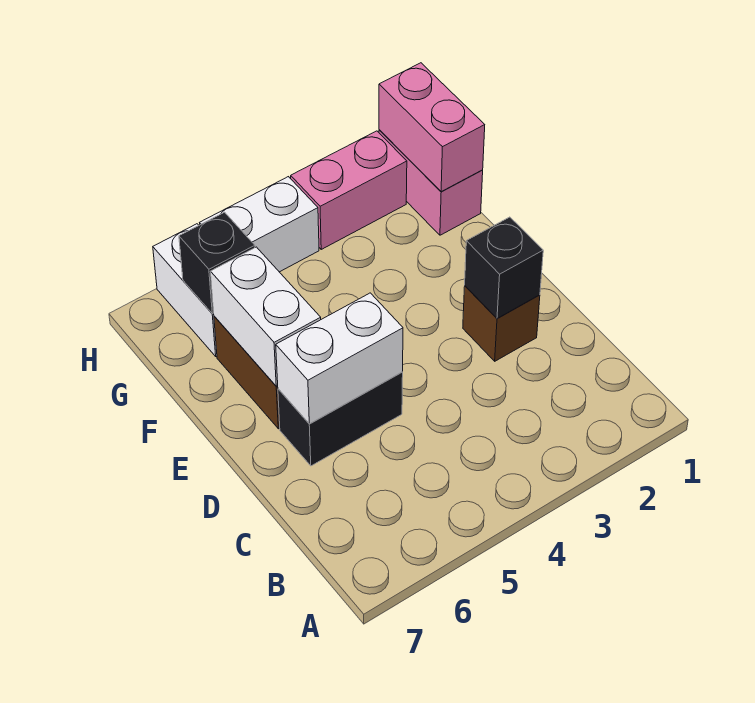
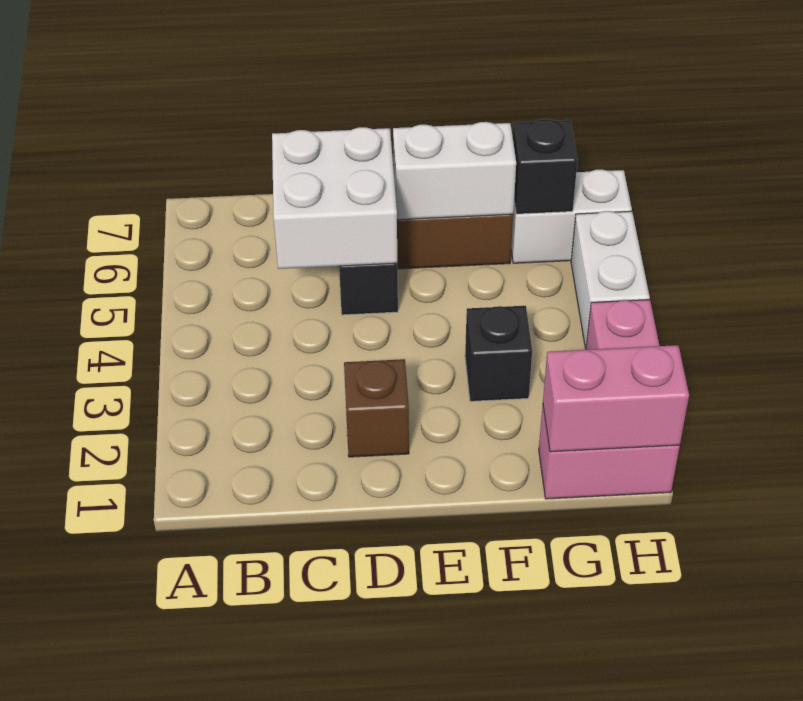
black brick D2 level 2 -> black brick F3 level 1
white brick D5:D6 level 2 -> white brick C5:D6 level 2

